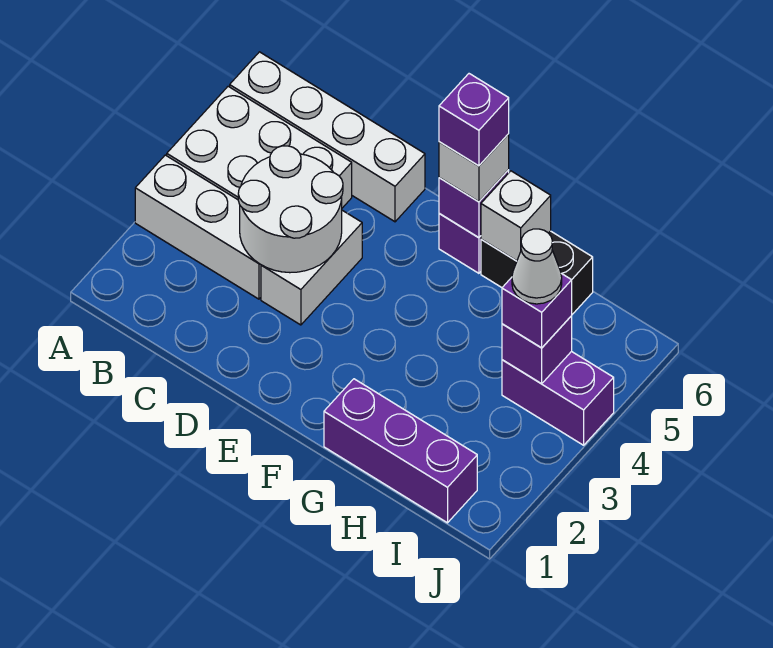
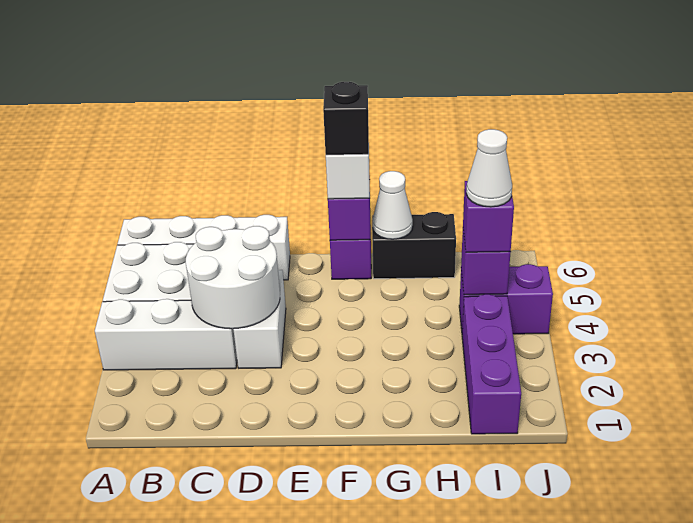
purple brick F6 level 4 -> black brick F6 level 4
purple brick G1:I1 level 1 -> purple brick I1:I3 level 1
white brick G6 level 2 -> white cone G6 level 2

